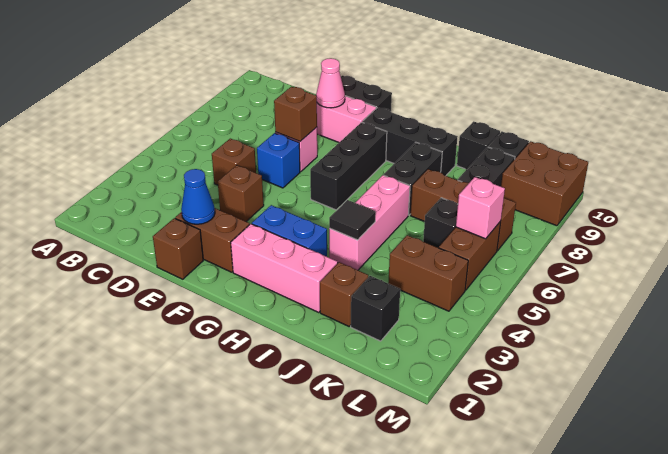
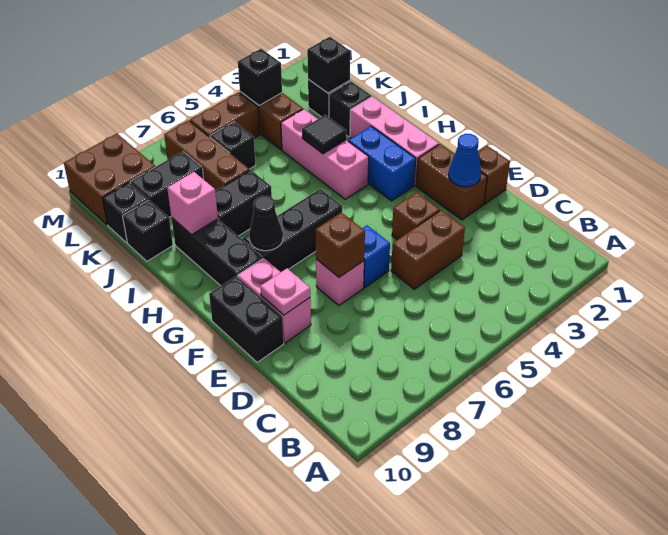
brown brick D5 level 1 -> brown brick D4:D5 level 1
pink cone E9 level 2 -> pink plate E9 level 2
none -> black cone G8 level 2
pink brick I4:I6 level 1 -> pink brick H4:J4 level 1
brown brick J2 level 1 -> black brick J2 level 1
none -> black brick K2 level 2
none -> black brick L4 level 2
pink brick L6 level 2 -> pink brick I9 level 2

